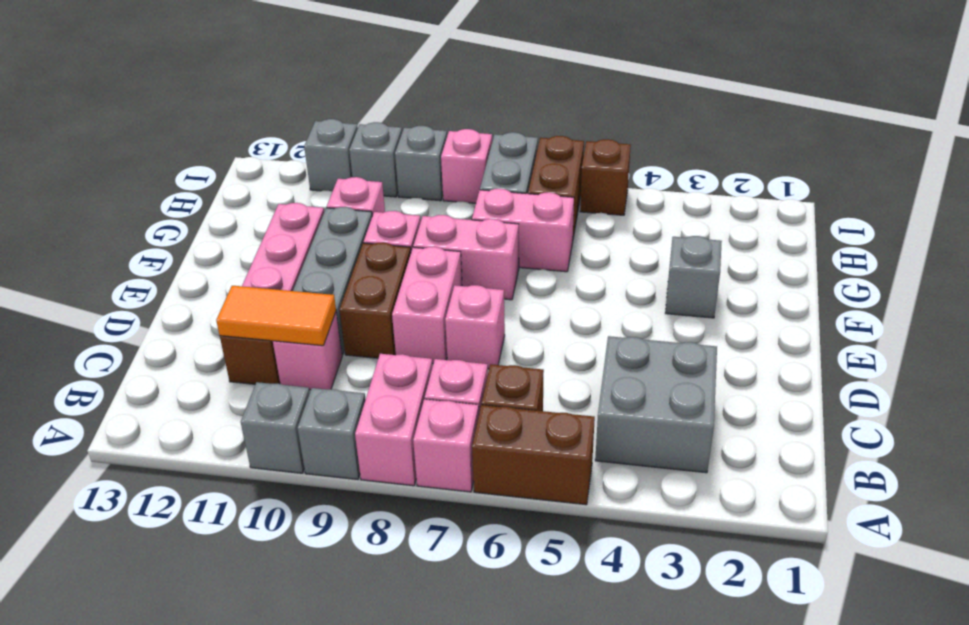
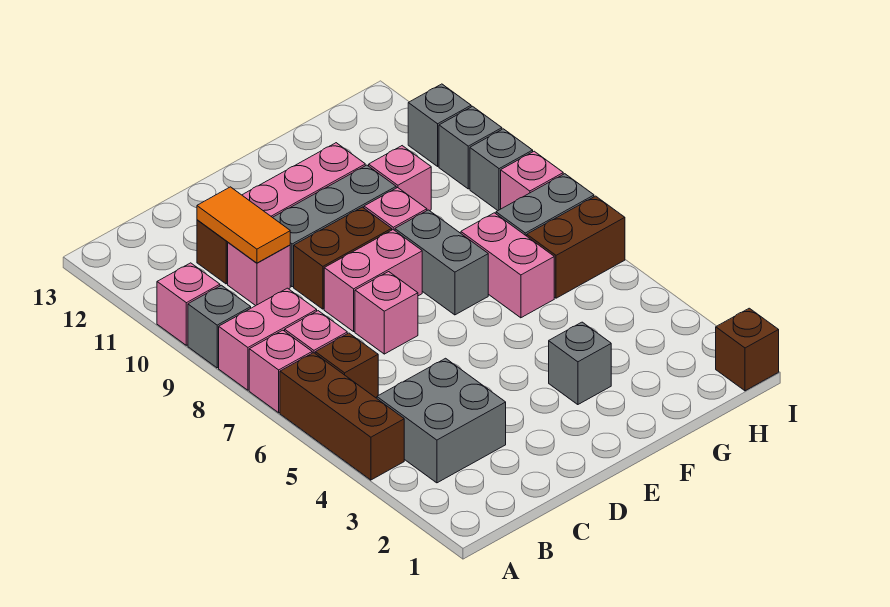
brown brick A5:A6 level 1 -> brown brick A4:A6 level 1
grey brick A10 level 1 -> pink brick A10 level 1
pink brick F7:F8 level 1 -> grey brick F7:F8 level 1
brown brick I5 level 1 -> brown brick I1 level 1

